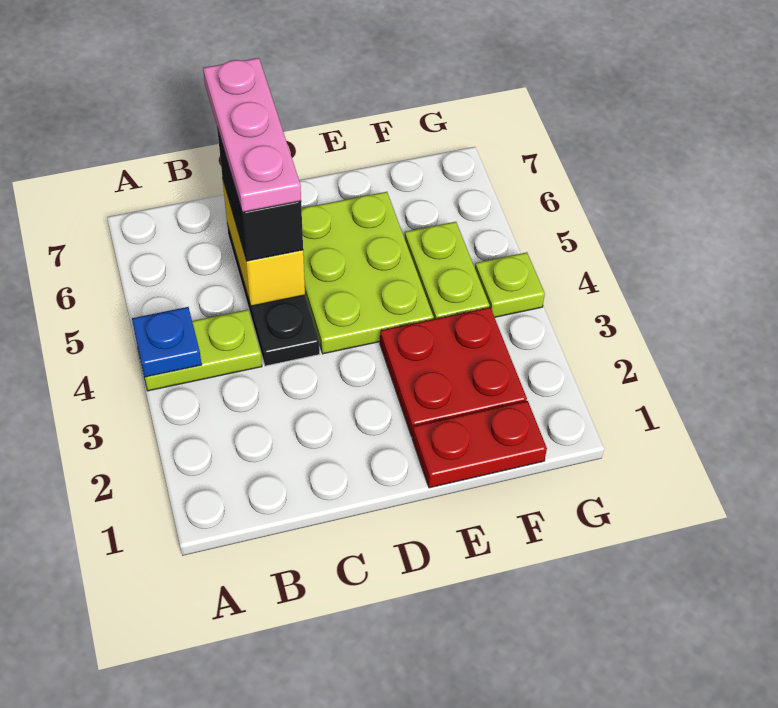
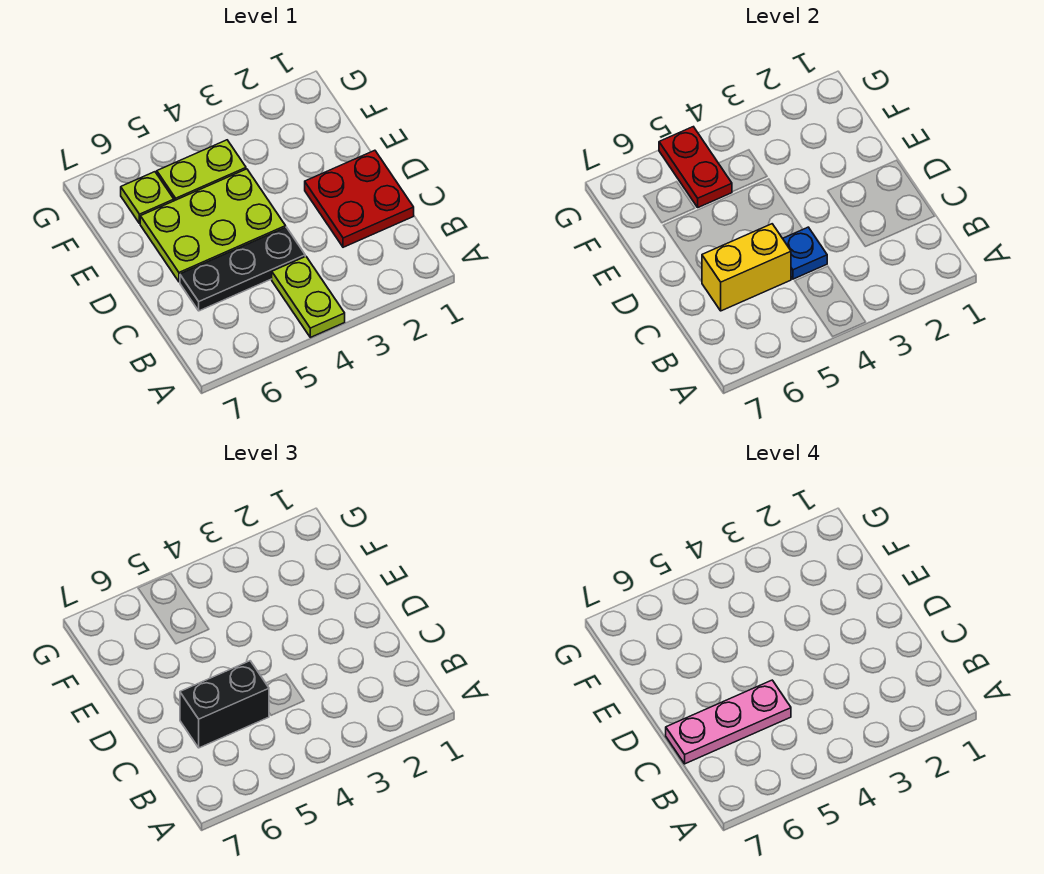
blue plate A4 level 2 -> blue plate C4 level 2
red plate E1:F1 level 1 -> red plate F5:G5 level 2
red plate E2:F3 level 1 -> red plate C1:D2 level 1
lime plate G4 level 1 -> lime plate F6 level 1

